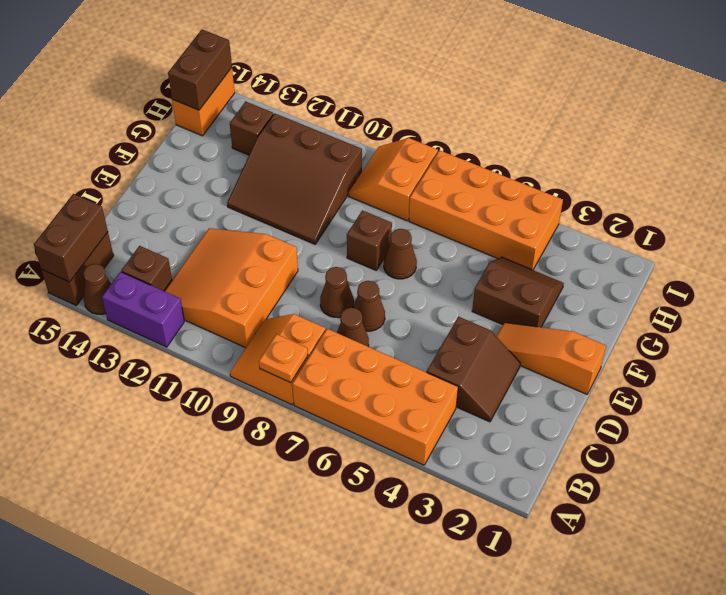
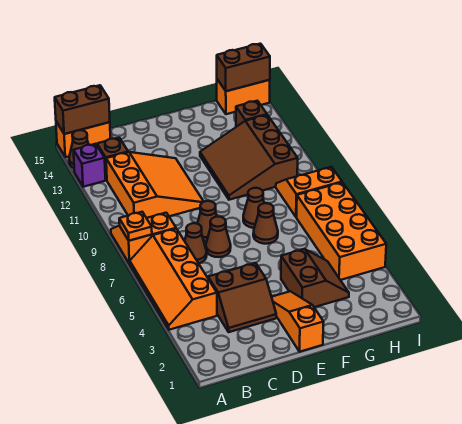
orange brick A4:B7 level 1 -> orange slope A4:B7 level 1 top B
purple brick A12:A13 level 1 -> purple brick A13 level 1
brown brick A15:B15 level 1 -> orange brick A15:B15 level 1
orange slope B10:D12 level 1 top 10 -> orange slope B10:D12 level 1 top B
brown brick F8 level 1 -> brown cone F8 level 1

